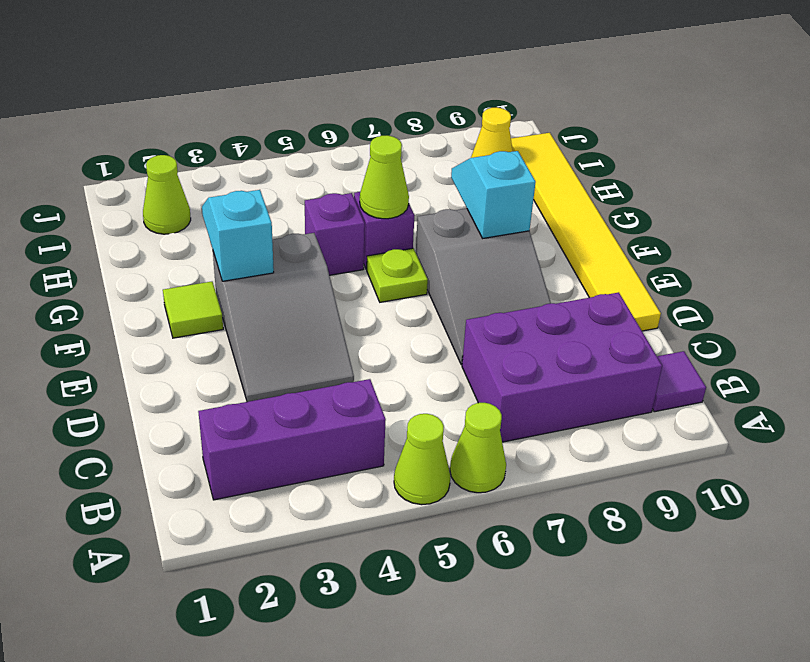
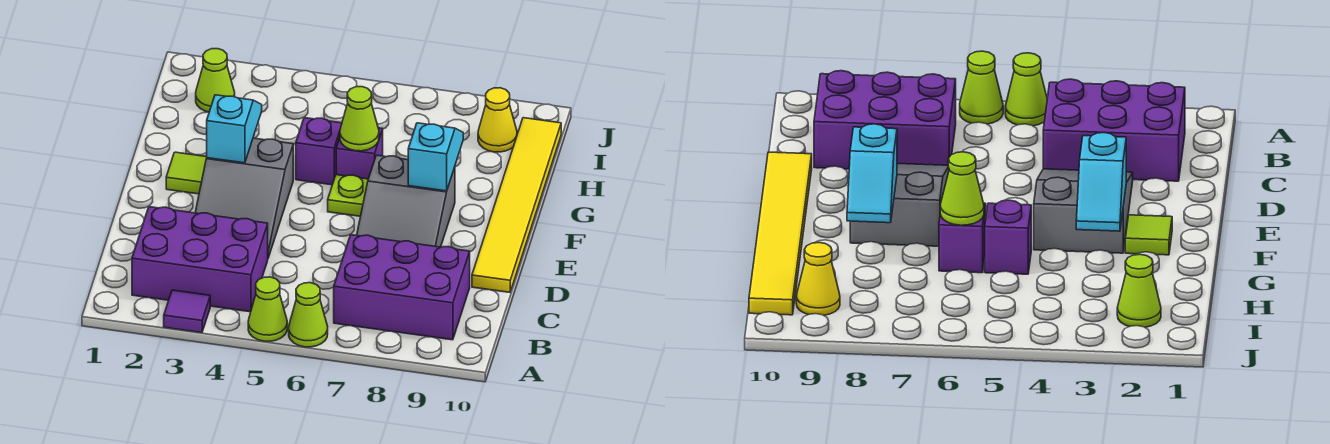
purple brick B2:B4 level 1 -> purple brick B2:C4 level 1
purple tile B10 level 1 -> purple tile A3 level 1

